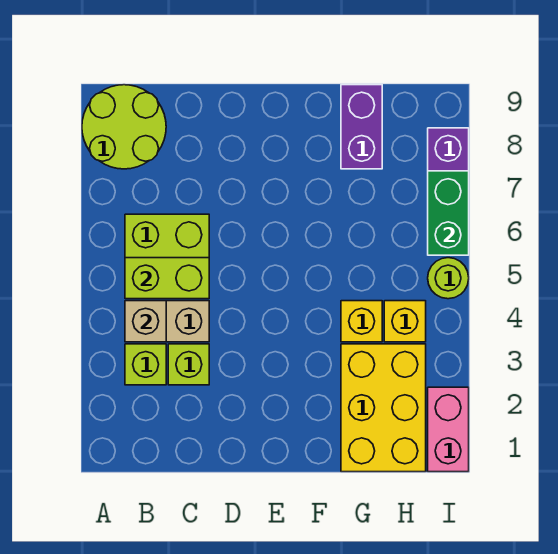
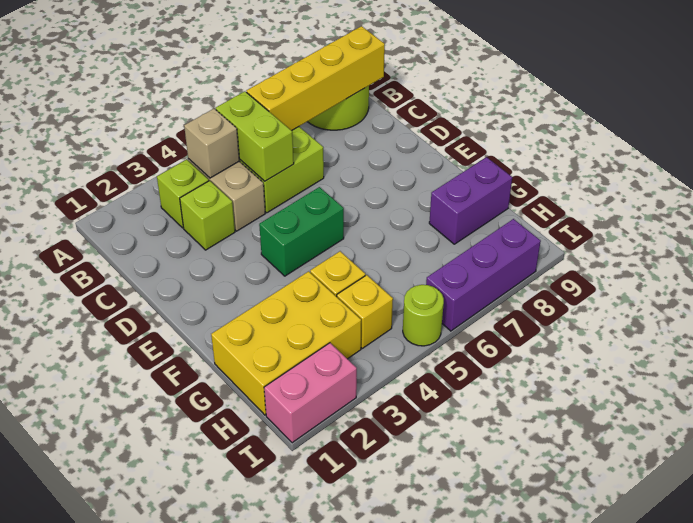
none -> yellow brick B6:B9 level 2
green brick I6:I7 level 2 -> green brick E4:E5 level 1

